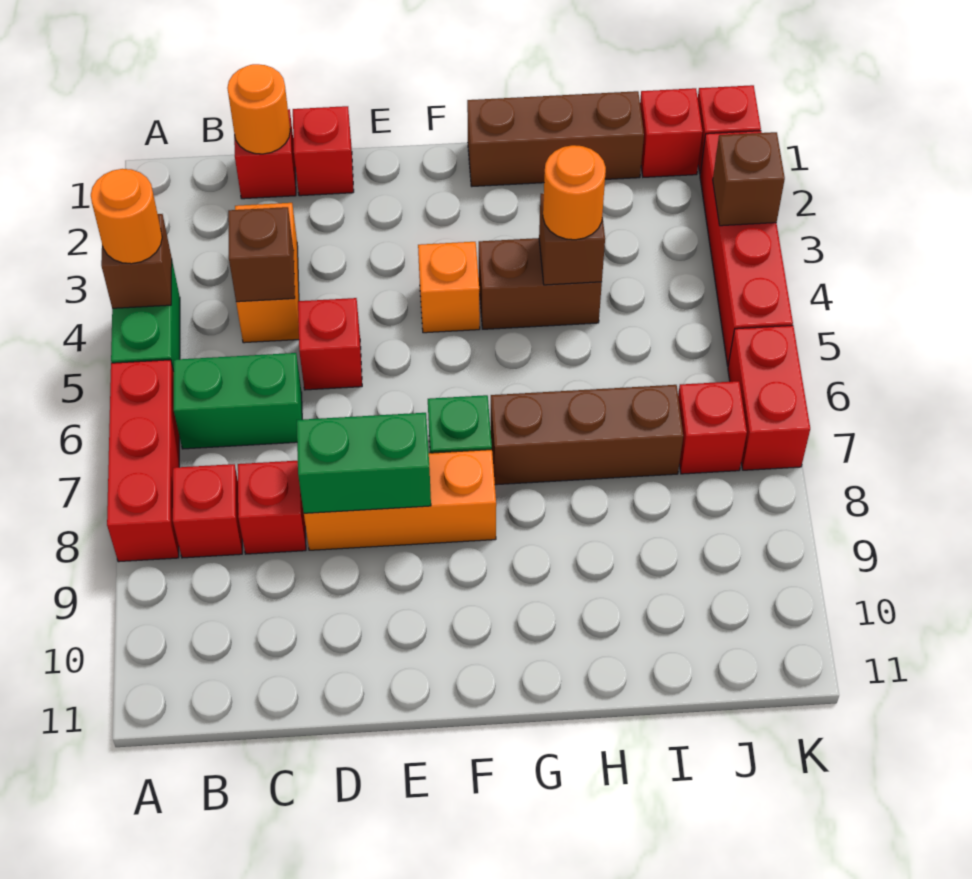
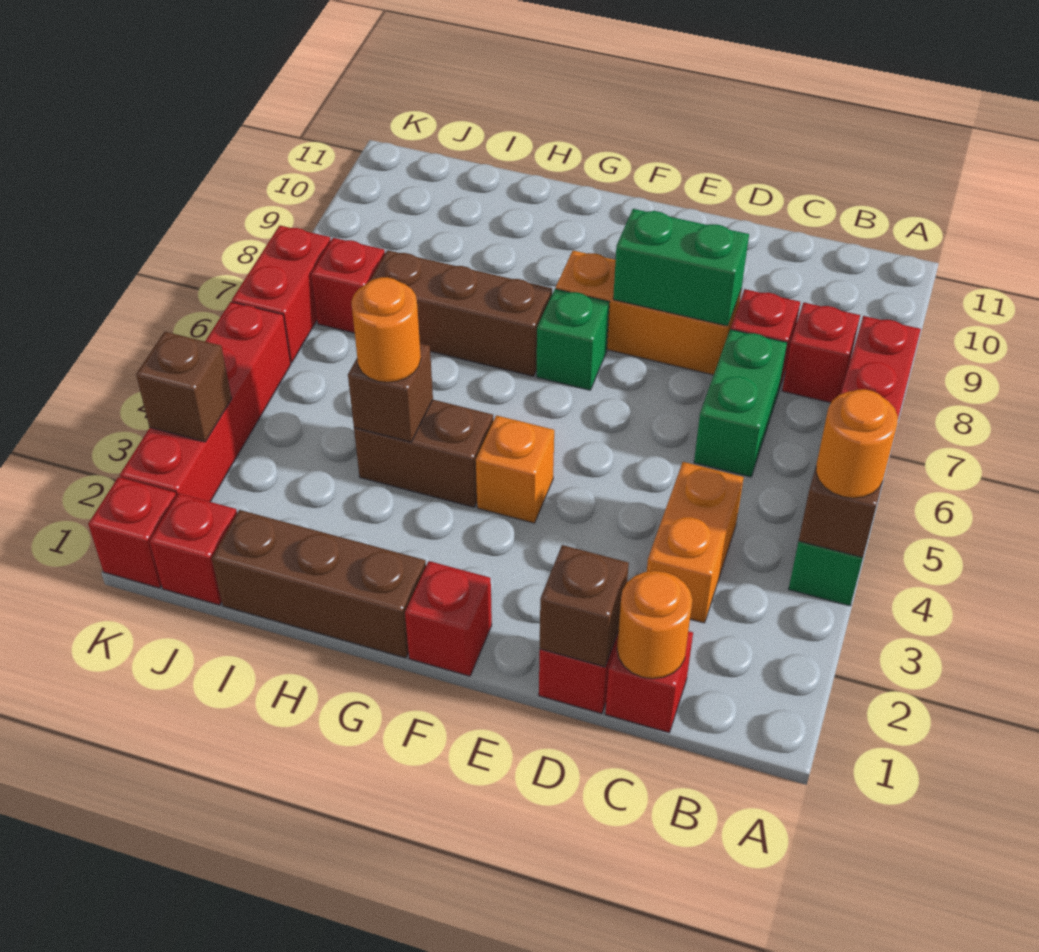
green brick B6:C6 level 1 -> green brick C6:C7 level 1
brown brick C4 level 2 -> brown brick D1 level 2
red brick D5 level 1 -> red brick F1 level 1

